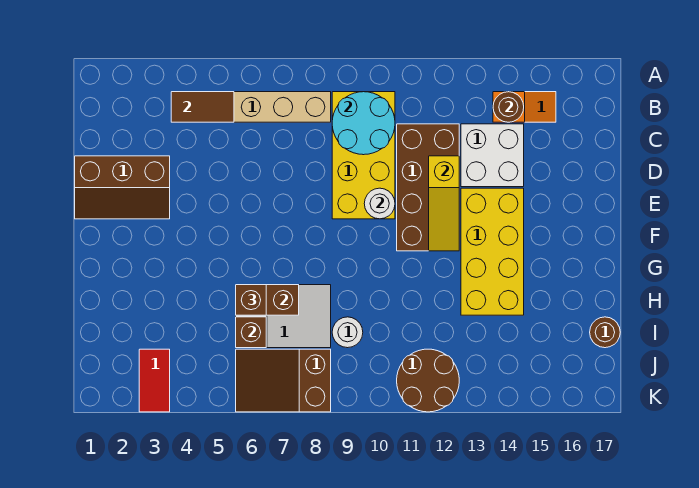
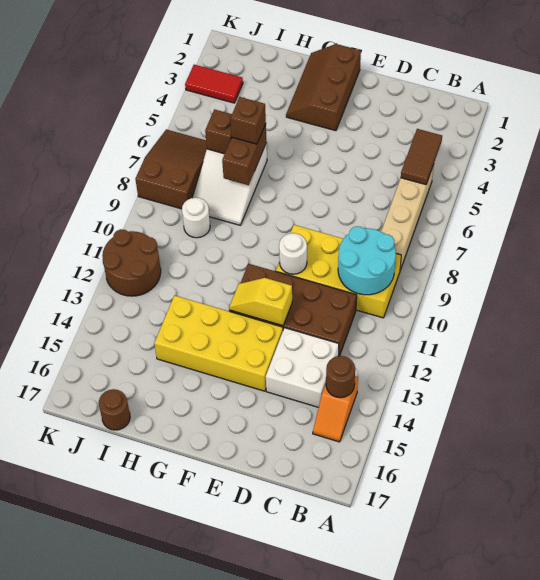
brown slope D1:E3 level 1 top D -> brown slope F1:G3 level 1 top F
yellow slope D12:F12 level 2 top D -> yellow slope E12:F12 level 2 top E

